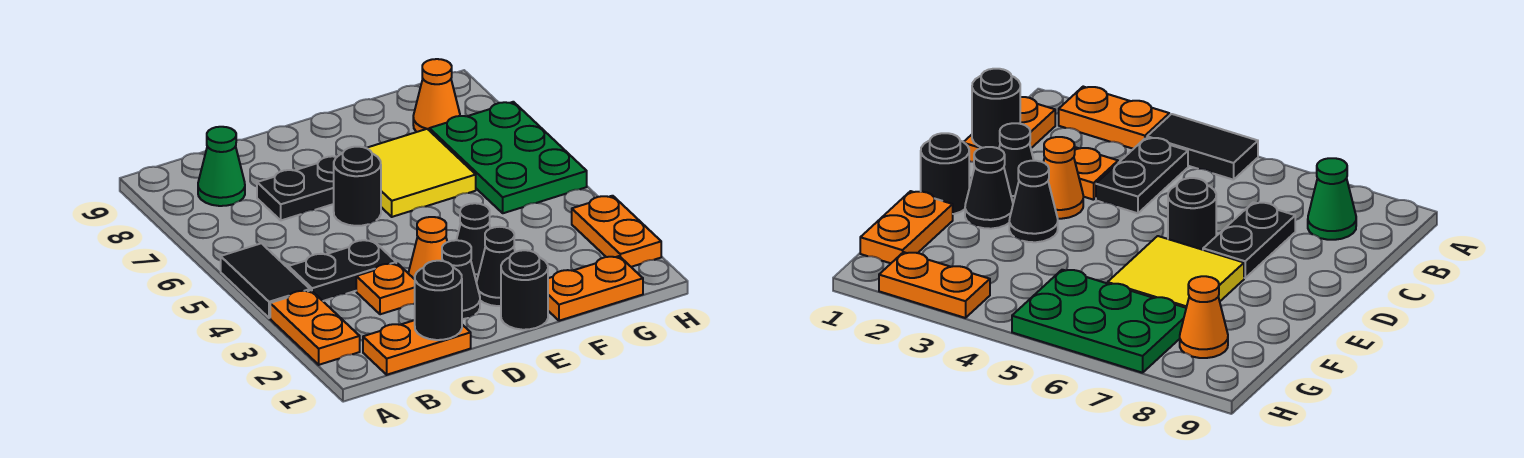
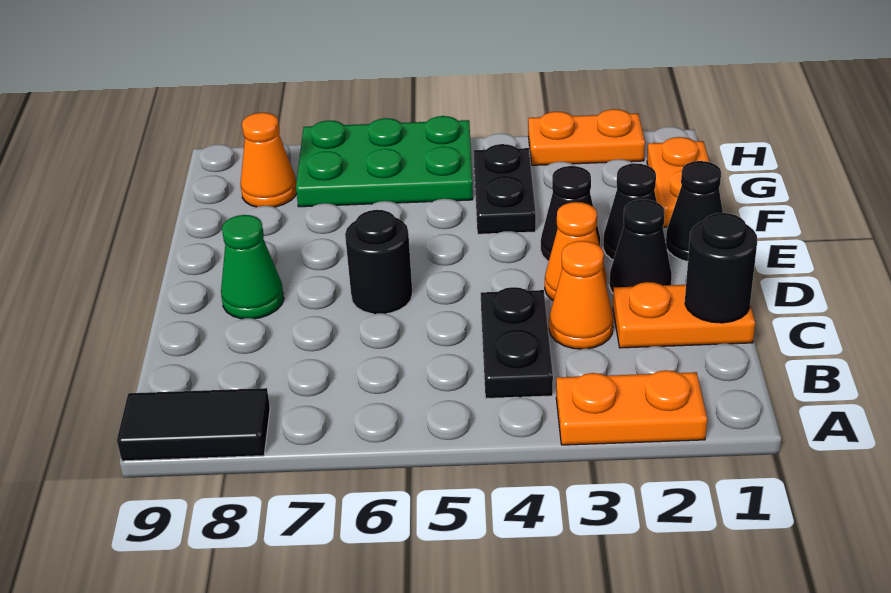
black tile A4:A5 level 1 -> black tile A8:A9 level 1
orange plate B1:C1 level 1 -> orange plate C1:C2 level 1
green cone B8 level 1 -> green cone D8 level 1
orange plate C3 level 1 -> orange cone C3 level 1
black plate C7:D7 level 1 -> black plate F4:G4 level 1
black round brick E1 level 1 -> black cone E1 level 1
yellow tile E6:F7 level 1 -> none

